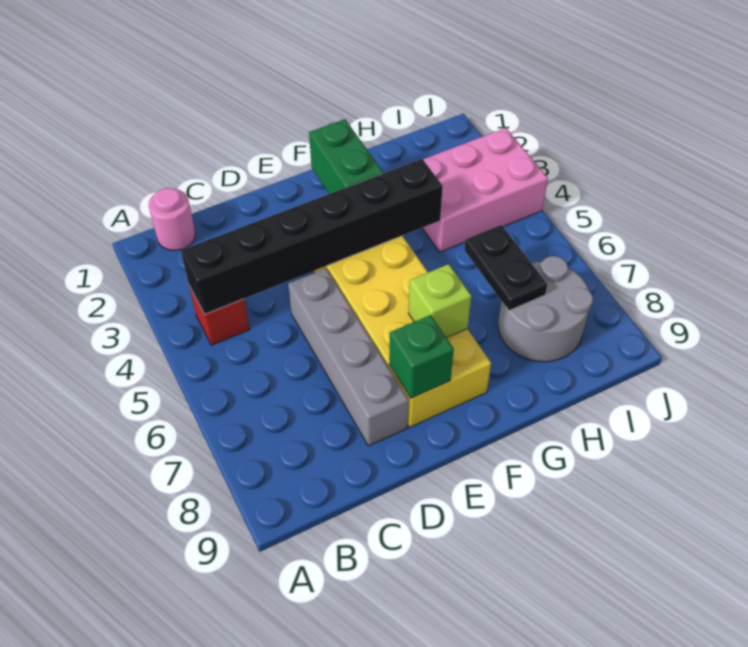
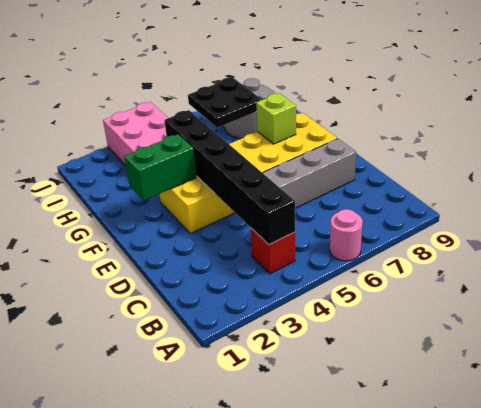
pink round brick B1 level 1 -> pink round brick A6 level 1
green brick E8 level 2 -> none
black plate H6:H7 level 2 -> black plate H6:I7 level 2

